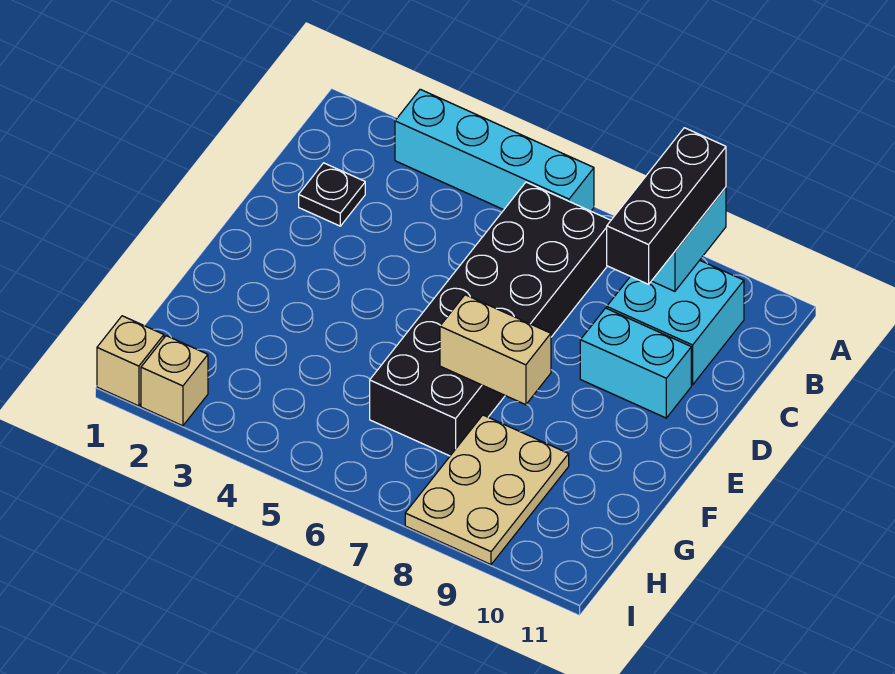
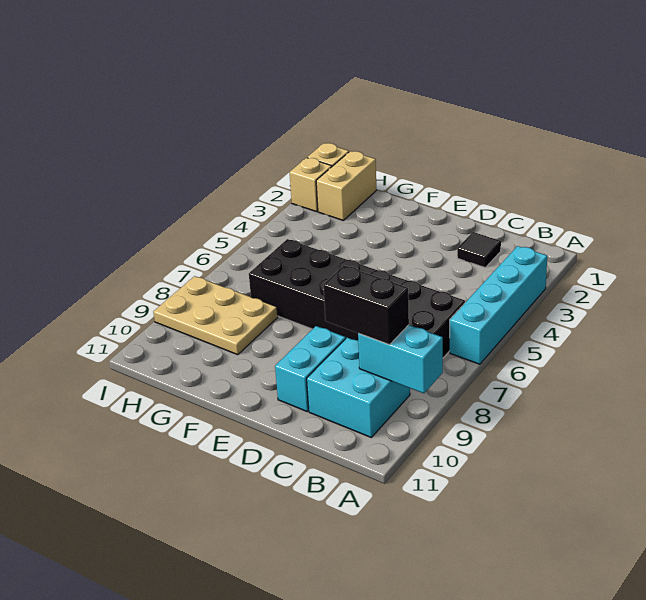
black brick A9:C9 level 3 -> black brick B9:C9 level 3
black plate C2 level 1 -> black tile C2 level 1
tan brick F7:F8 level 2 -> tan brick H1:H2 level 1

